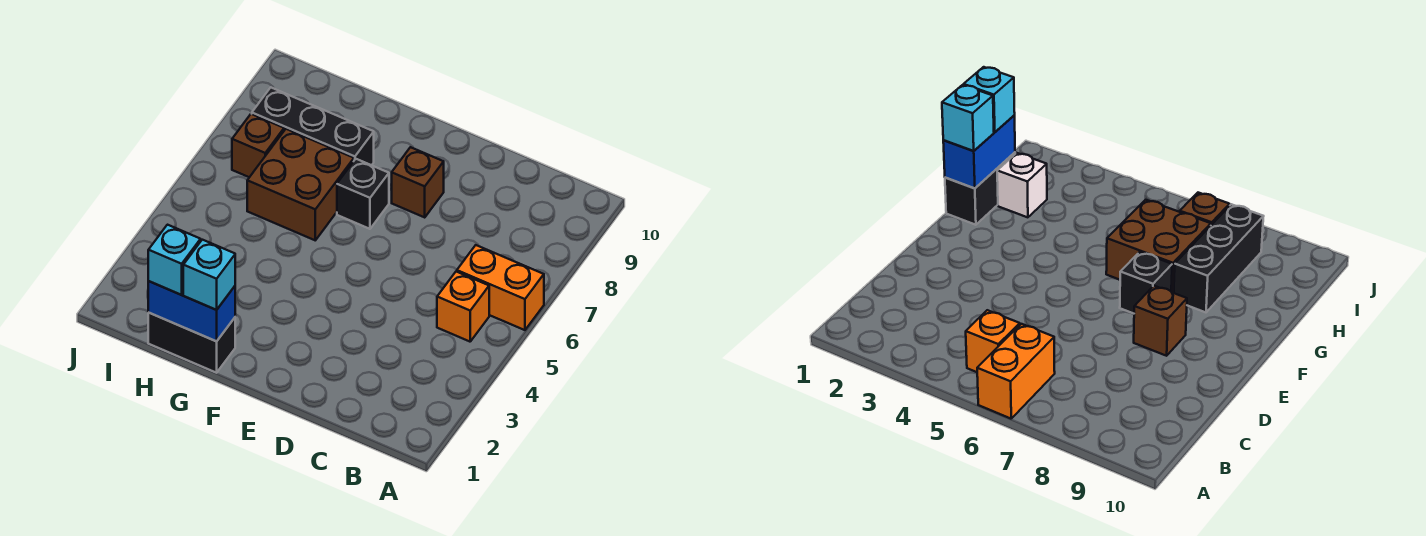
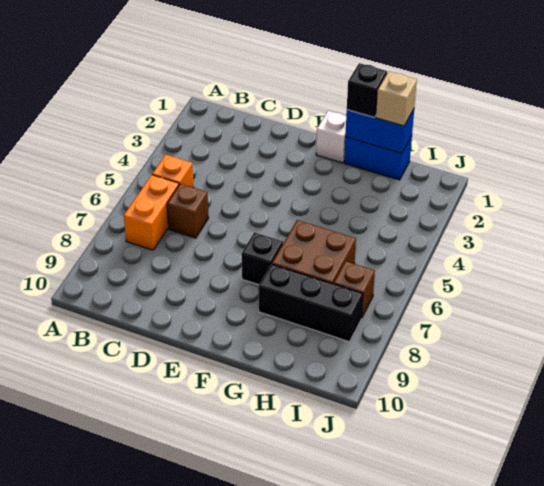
orange brick A6:B6 level 1 -> orange brick B6:B7 level 1
brown brick E8 level 1 -> brown brick C6 level 1
black brick G1:H1 level 1 -> blue brick G1:H1 level 1
cyan brick G1 level 3 -> black brick G1 level 3
cyan brick H1 level 3 -> tan brick H1 level 3
white brick H2 level 1 -> white brick F1 level 1

